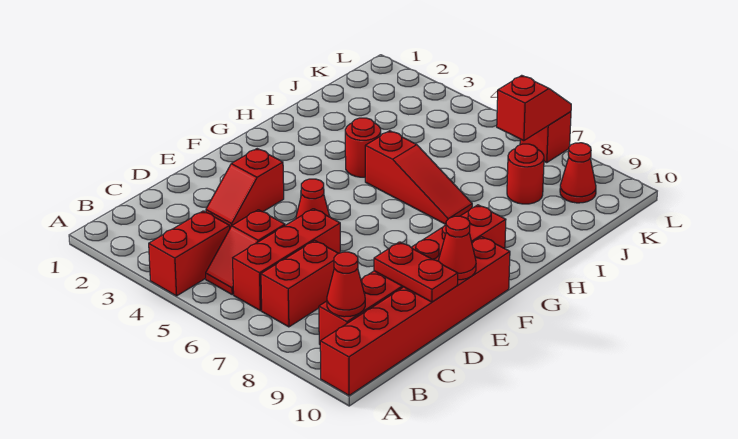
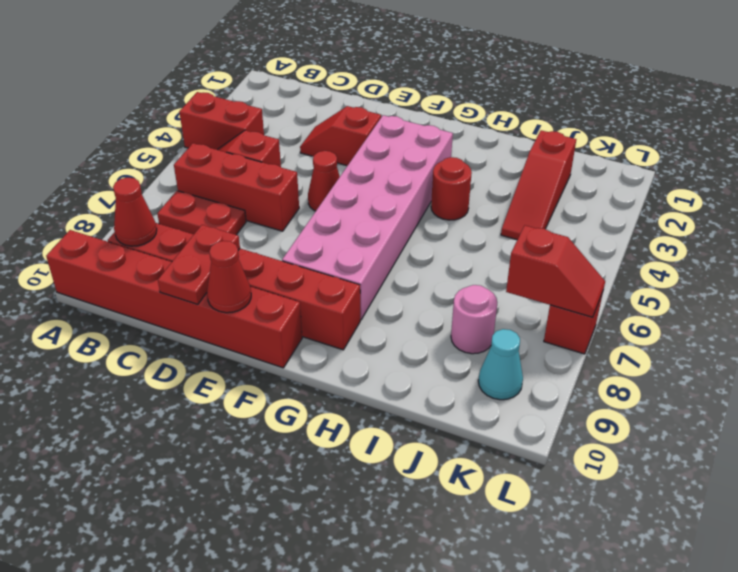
red brick B7:C7 level 1 -> red plate B7:C7 level 1
none -> pink brick F3:G8 level 1
red slope H5:H7 level 1 top 5 -> red slope J2:J4 level 1 top 2
red round brick J8 level 1 -> pink round brick J8 level 1
red cone K9 level 1 -> cyan cone K9 level 1

